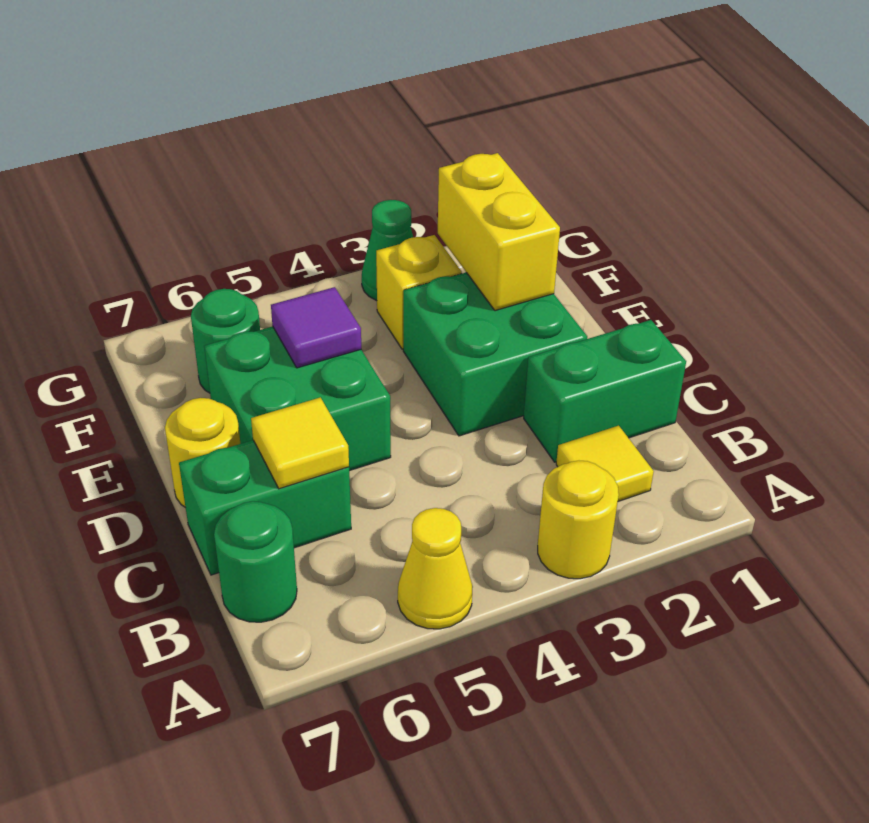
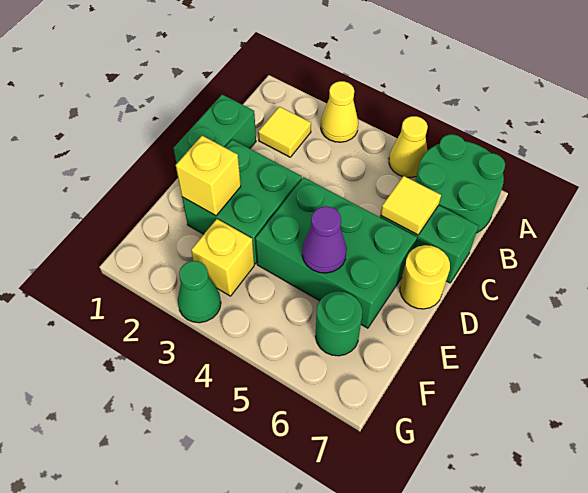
yellow round brick A3 level 1 -> yellow cone A3 level 1
green round brick B7 level 1 -> green round brick A6:B7 level 1
green brick C1:C2 level 1 -> green brick C1:D1 level 1
green brick D5:E6 level 1 -> green brick D4:E6 level 1
yellow brick E2:F2 level 2 -> yellow brick E2 level 2
purple tile E5 level 2 -> purple cone E5 level 2

